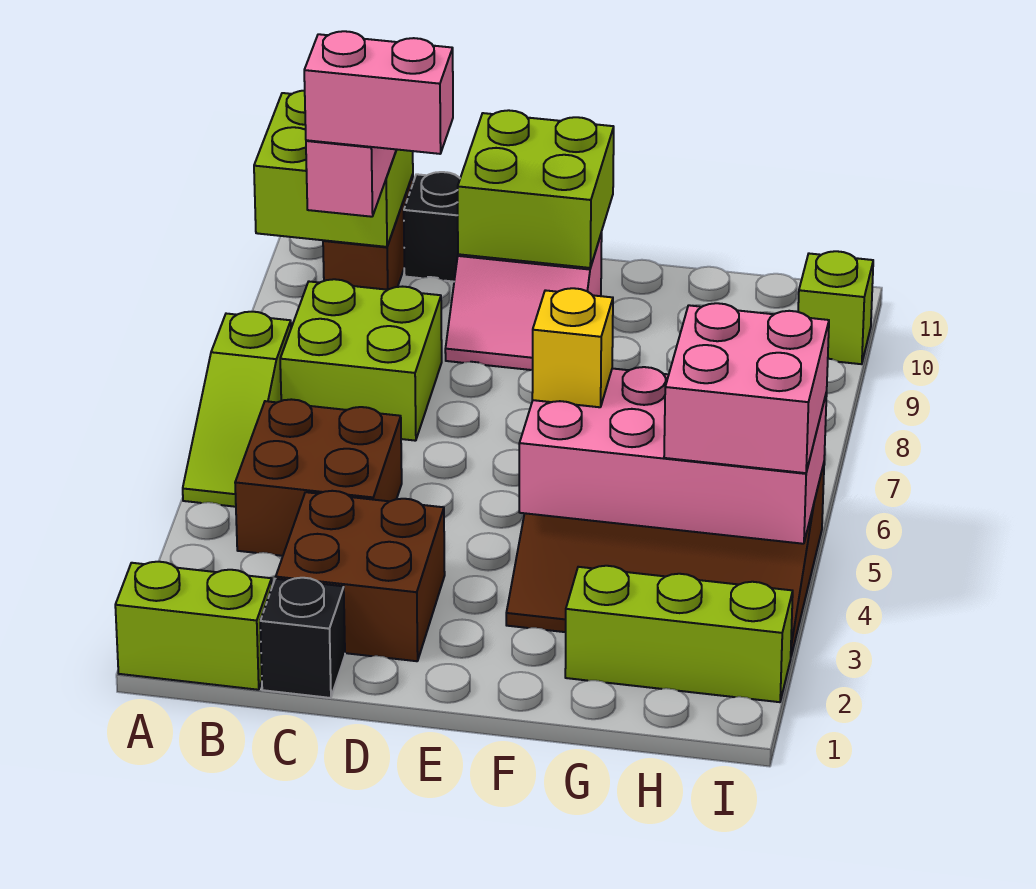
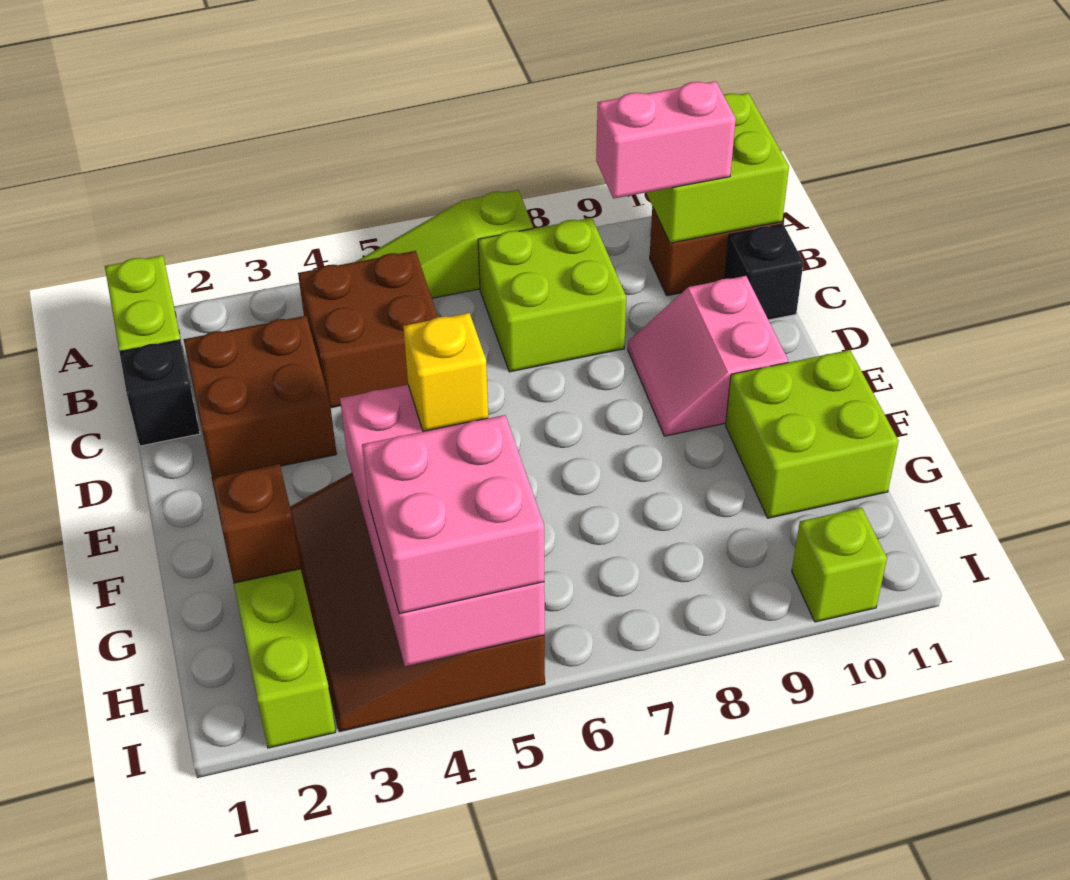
pink brick B9:C9 level 4 -> none
lime brick D10:E11 level 2 -> lime brick F10:G11 level 1
none -> brown brick G2 level 2

